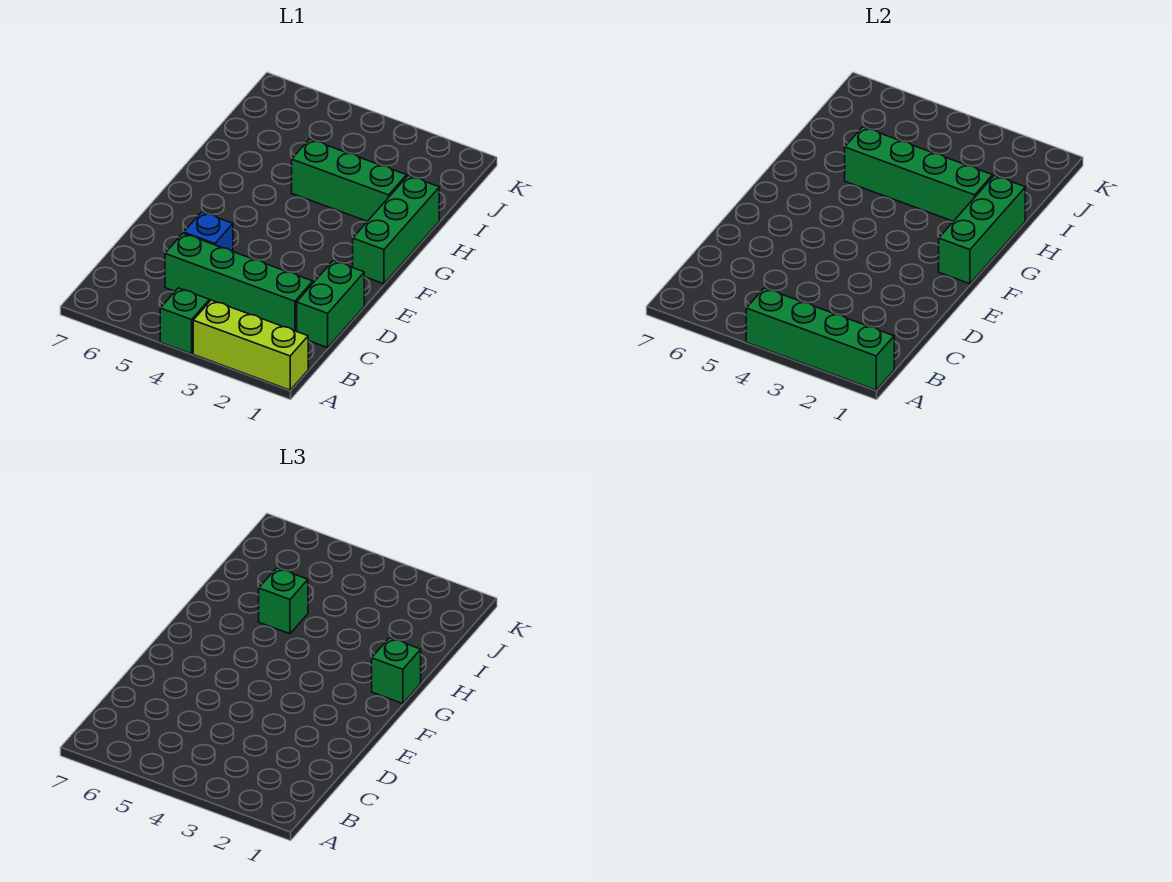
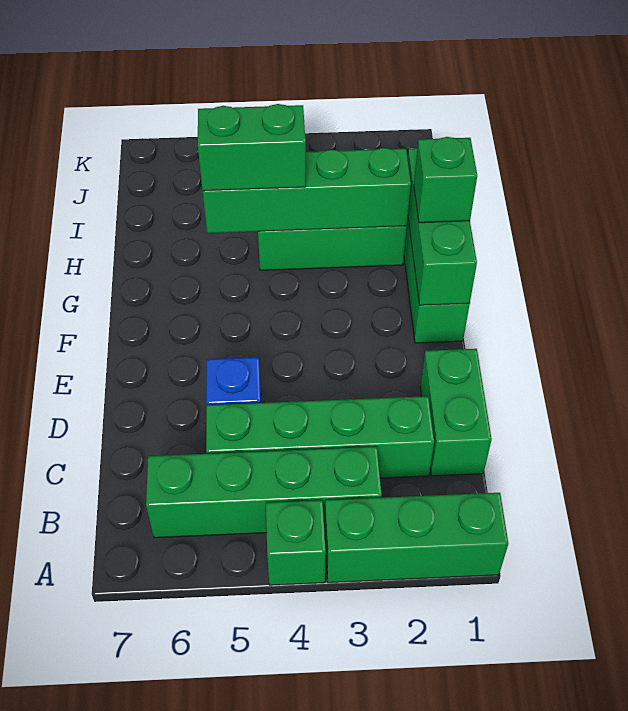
lime brick A1:A3 level 1 -> green brick A1:A3 level 1
green brick A1:A4 level 2 -> green brick B3:B6 level 1
green brick H5 level 3 -> green brick H4:H5 level 3

